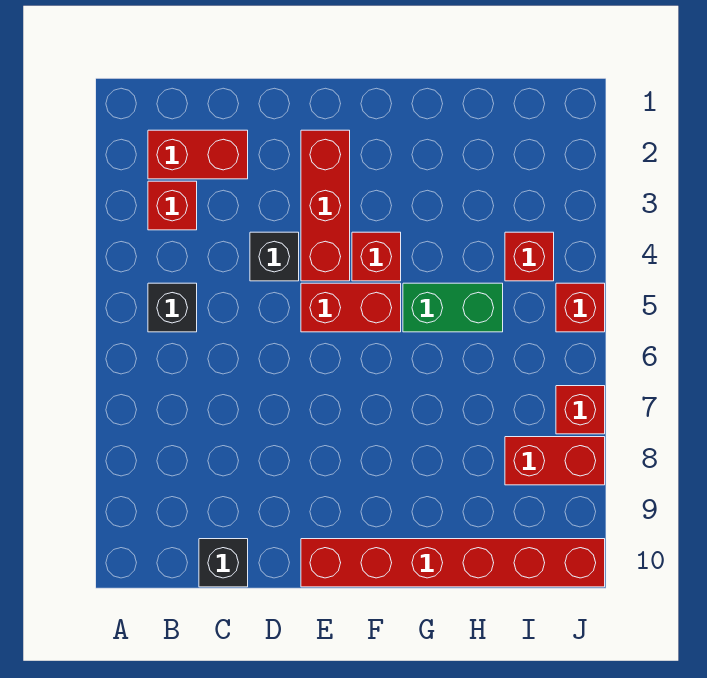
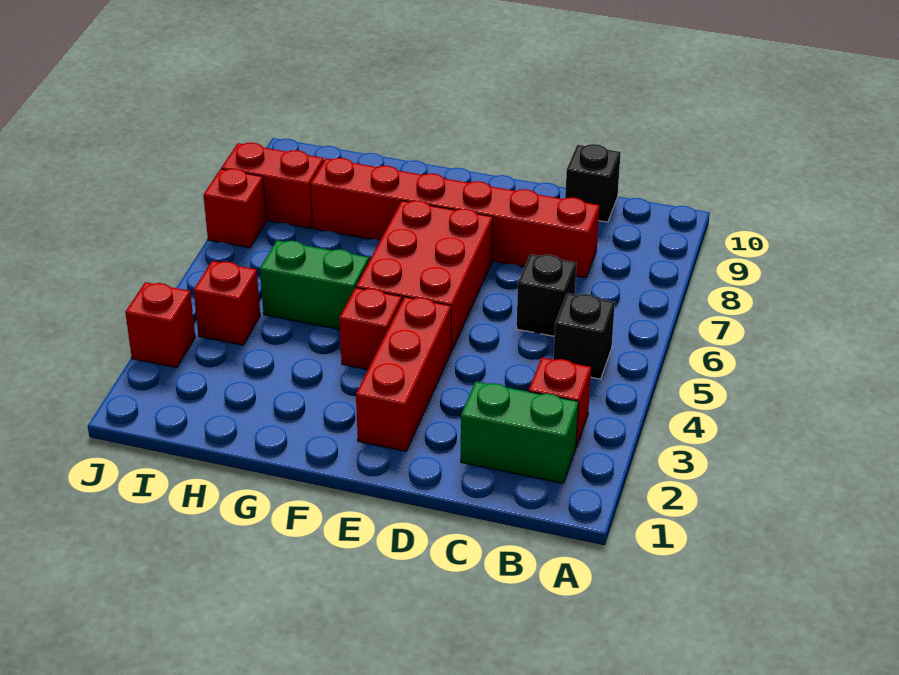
red brick B2:C2 level 1 -> green brick B2:C2 level 1
black brick D4 level 1 -> black brick C6 level 1
red brick E5:F5 level 1 -> red brick E5:F7 level 1
red brick E10:J10 level 1 -> red brick C8:H8 level 1
red brick J5 level 1 -> red brick J3 level 1

